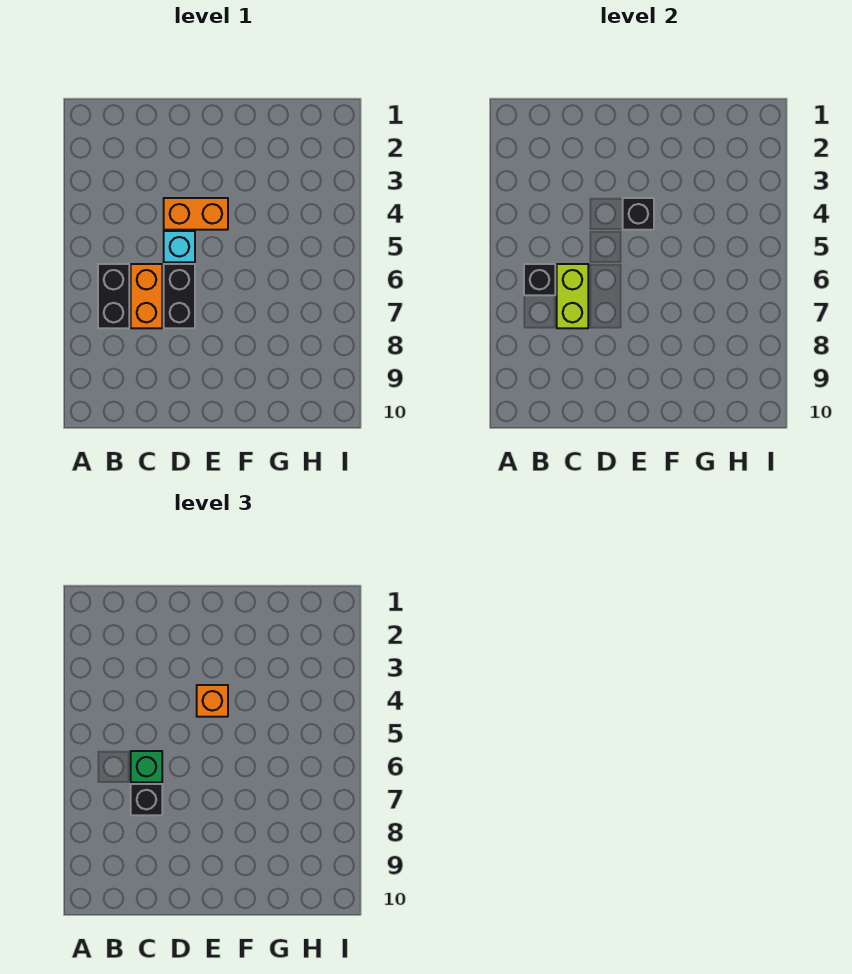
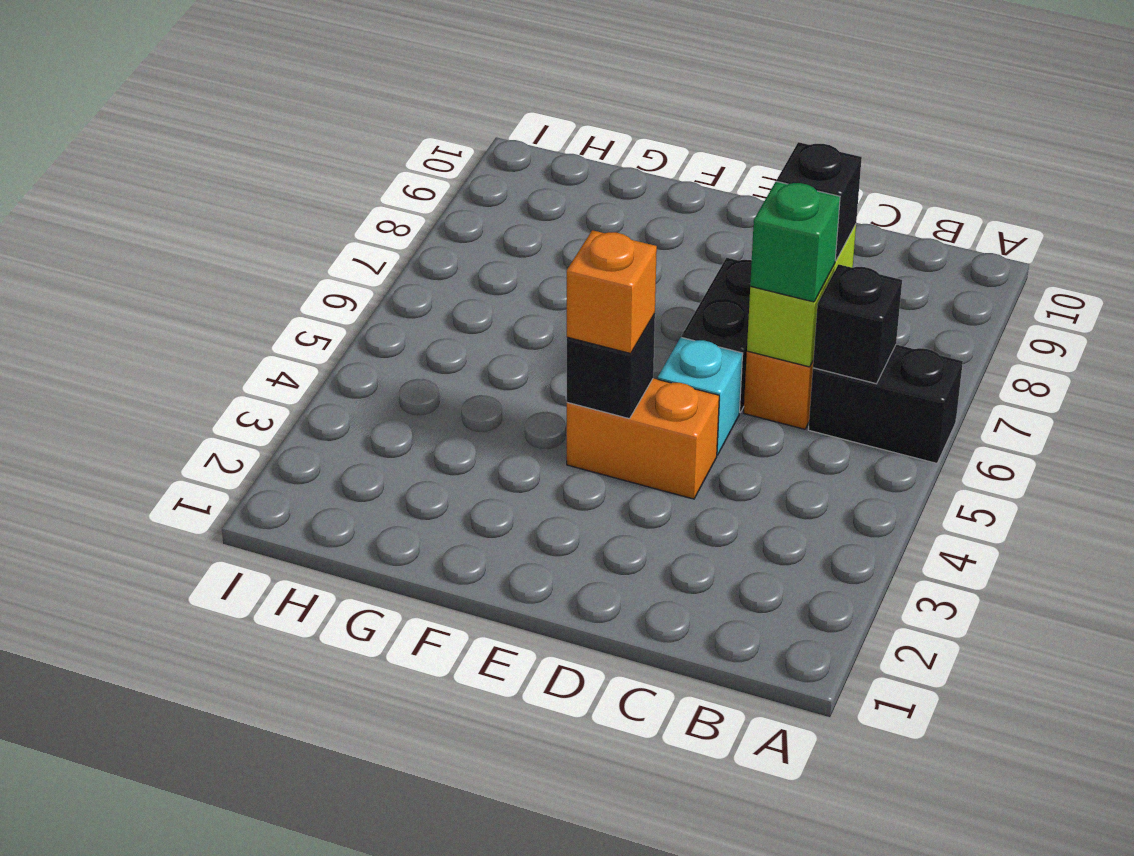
black brick B6:B7 level 1 -> black brick A6:B6 level 1

